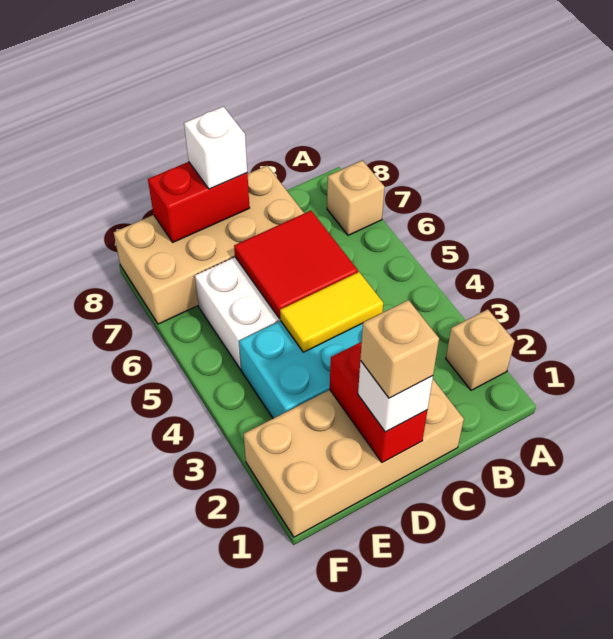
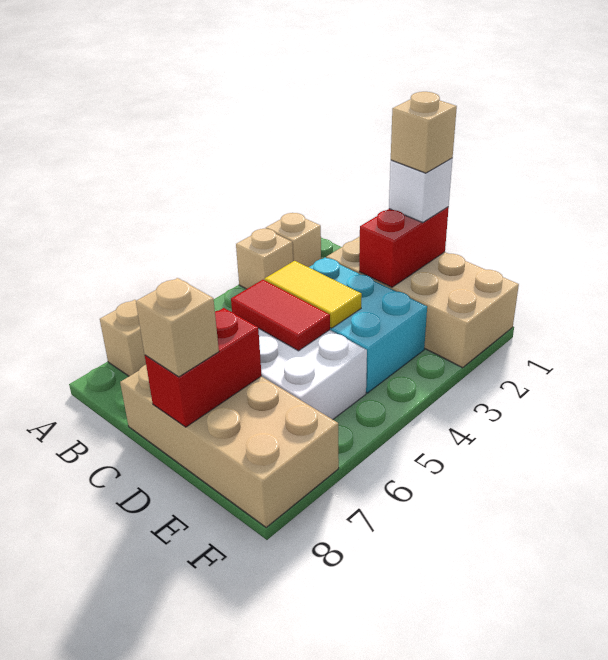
none -> tan brick A3 level 1
red tile C5:D6 level 2 -> red tile C5:D5 level 2
red brick D8:E8 level 2 -> red brick D7:D8 level 2
white brick D8 level 3 -> tan brick D8 level 3

